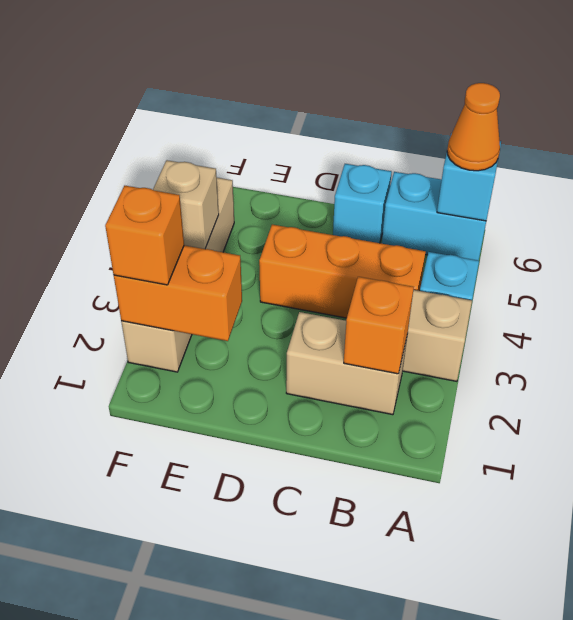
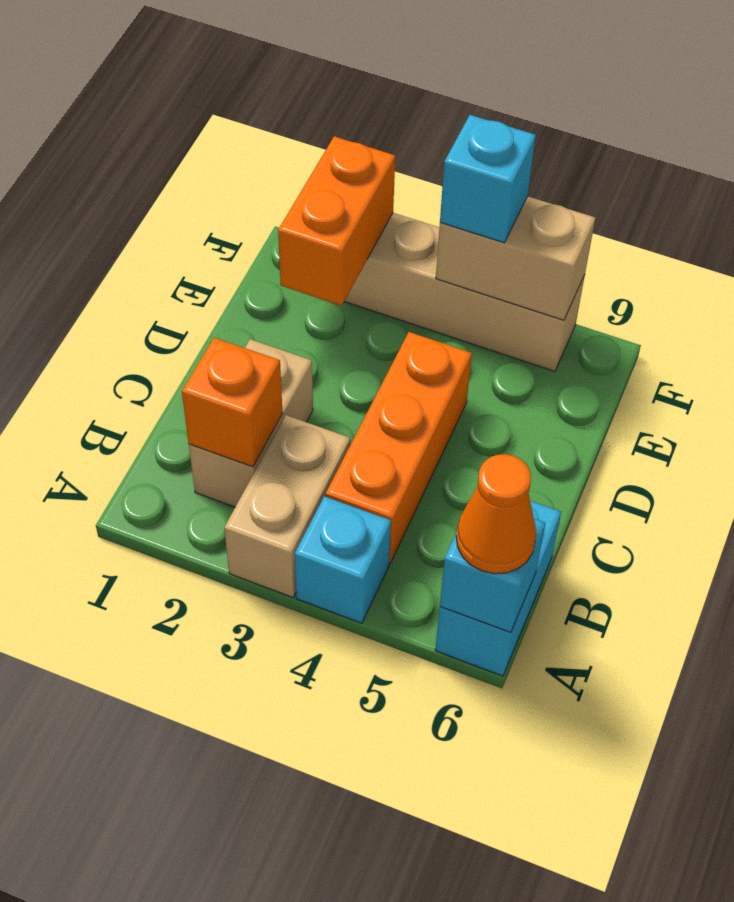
cyan brick C6 level 1 -> cyan brick F4 level 3
orange brick F2 level 3 -> none
tan brick F4 level 2 -> tan brick F4:F5 level 2

